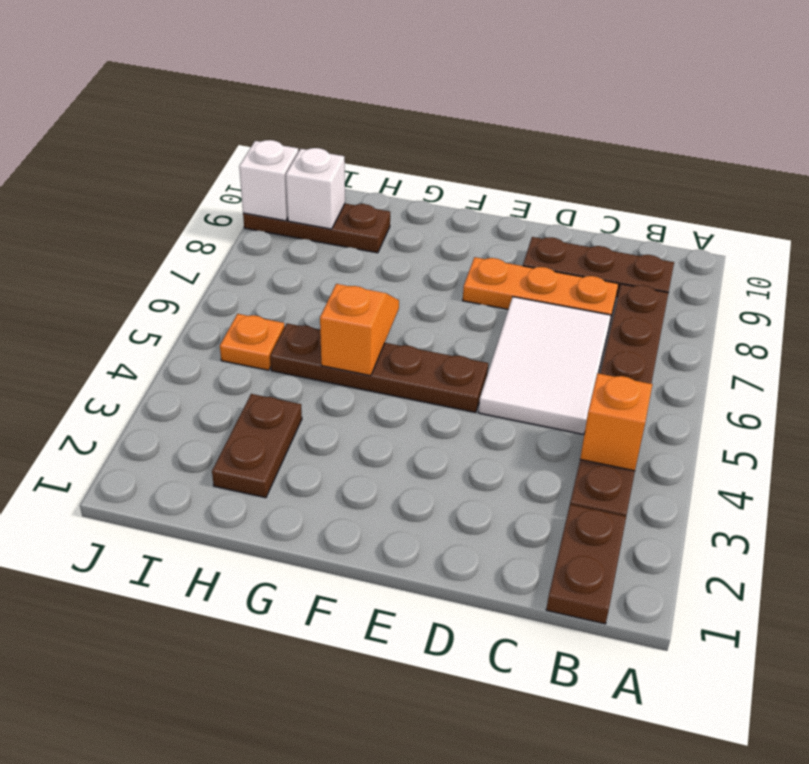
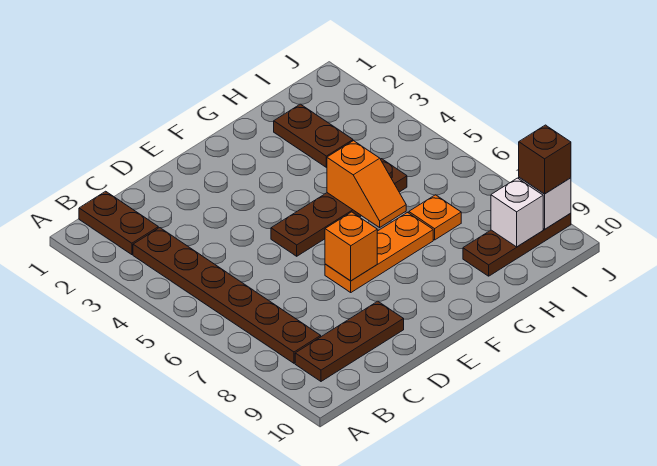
orange brick B4 level 2 -> orange brick E7 level 2
white tile C5:D7 level 1 -> none
orange plate C8:E8 level 1 -> orange plate E7:G7 level 1
orange plate I5 level 1 -> orange plate H7 level 1
none -> brown brick J9 level 3

